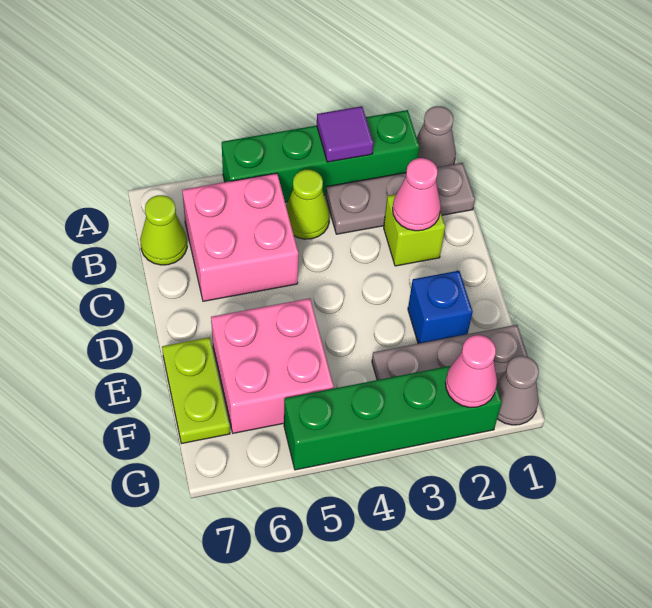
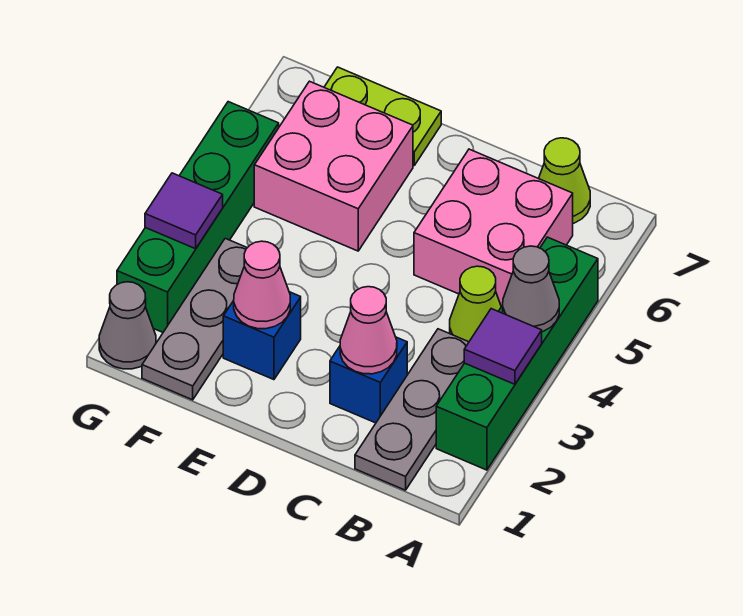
grey cone A1 level 1 -> grey cone A4 level 2
lime brick C2 level 1 -> blue brick C2 level 1
pink cone G2 level 2 -> pink cone E2 level 2
none -> purple tile G3 level 2

